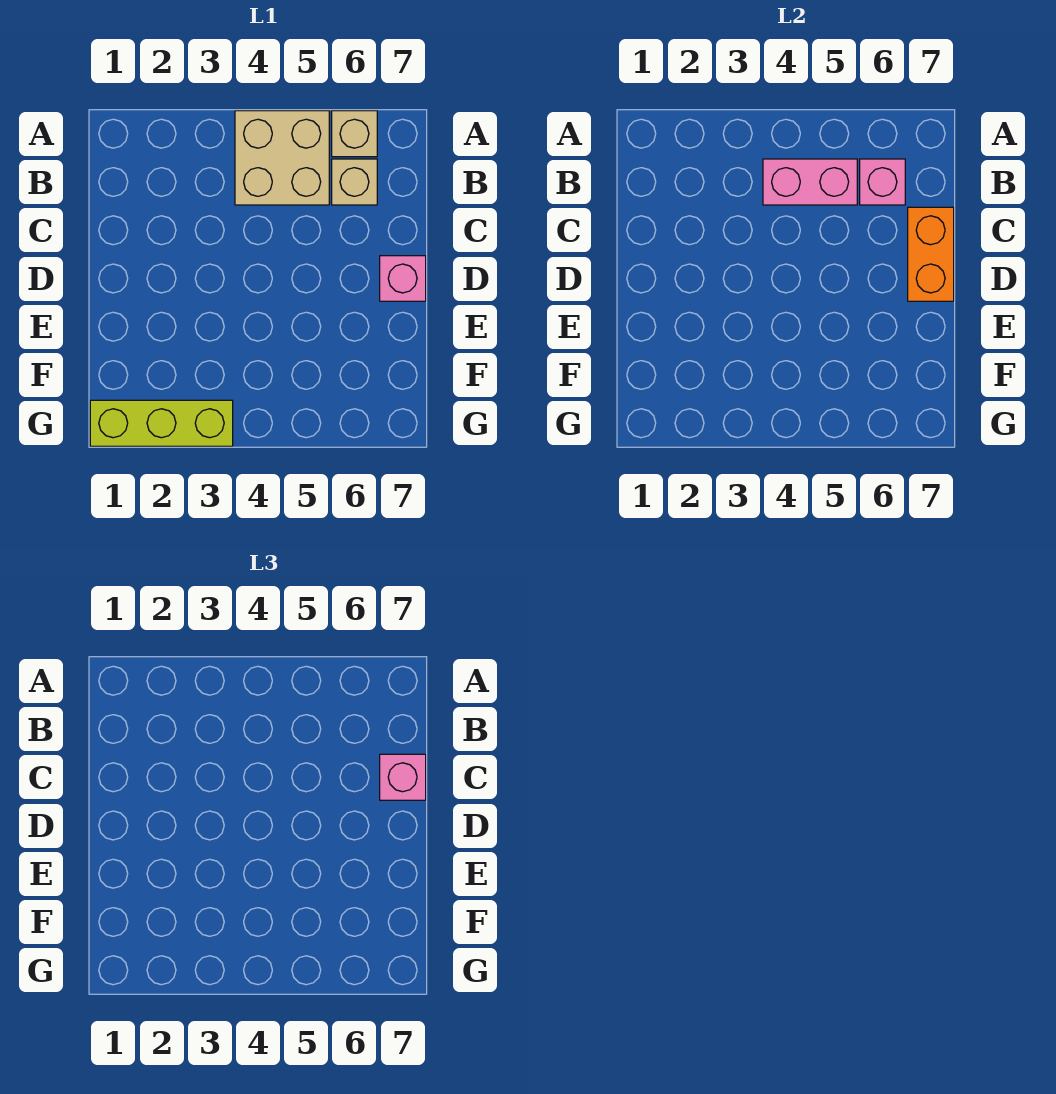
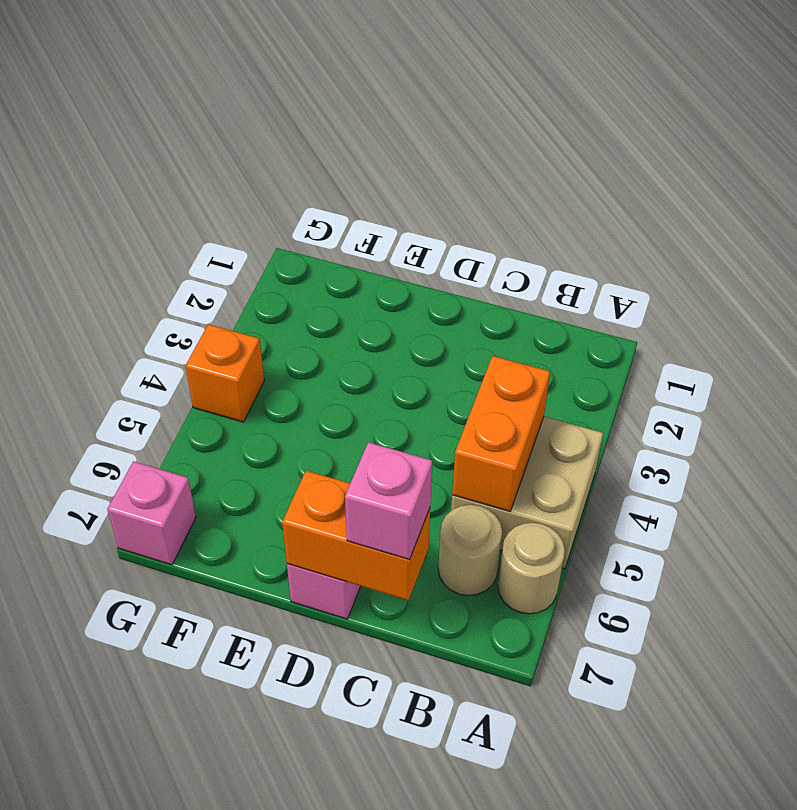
tan brick A6 level 1 -> tan round brick A6 level 1
pink brick B4:B5 level 2 -> orange brick B4:B5 level 2
tan brick B6 level 1 -> tan round brick B6 level 1
pink brick B6 level 2 -> pink brick G7 level 1
lime brick G1:G3 level 1 -> none
none -> orange brick G4 level 1

